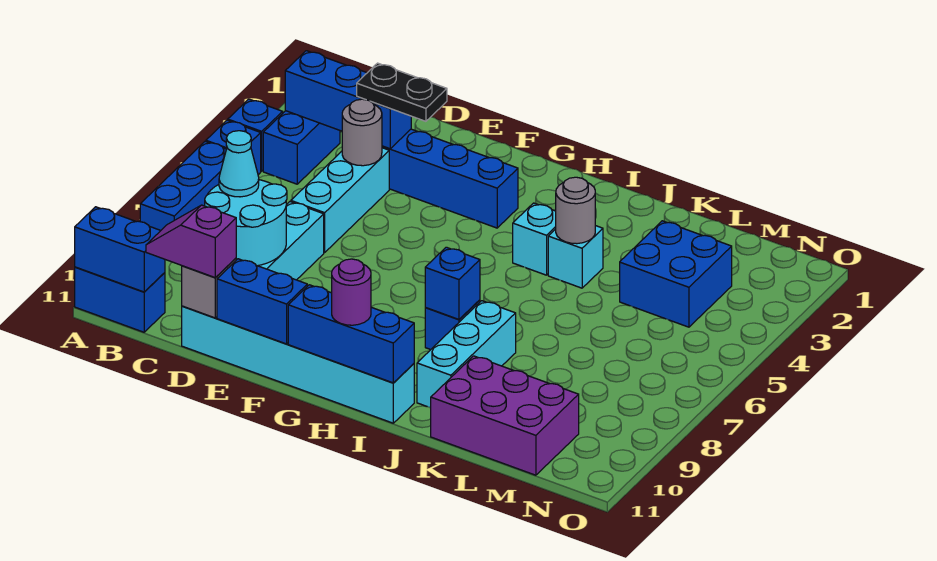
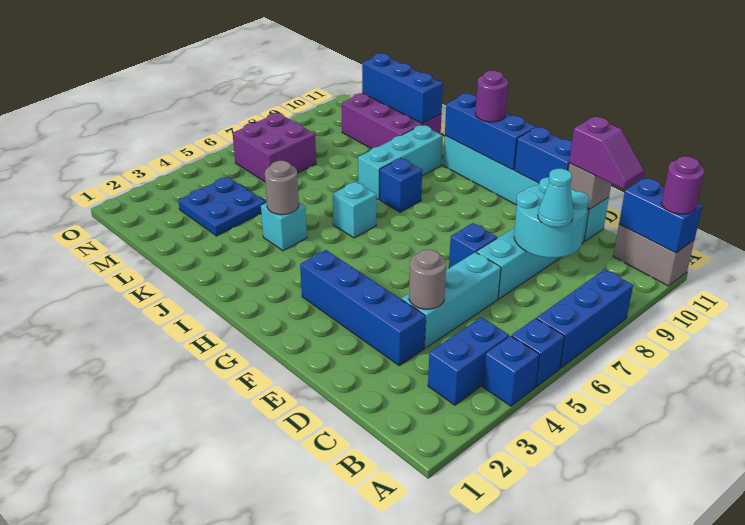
blue brick A11:B11 level 1 -> grey brick A11:B11 level 1
none -> purple round brick A11 level 3
blue brick B3:D3 level 2 -> blue brick K11:M11 level 2
black plate D3:E3 level 3 -> none
cyan brick I4 level 1 -> cyan brick I6 level 1
blue brick I8 level 2 -> blue brick E7 level 1
blue brick L3:M4 level 1 -> blue plate L3:M4 level 1
none -> purple brick M6:N7 level 1

